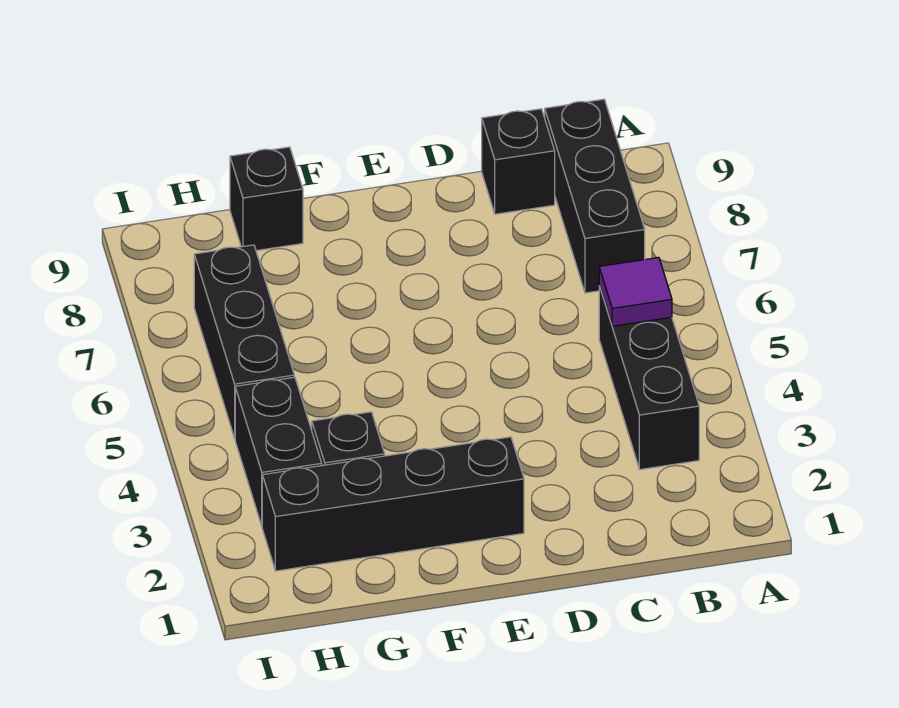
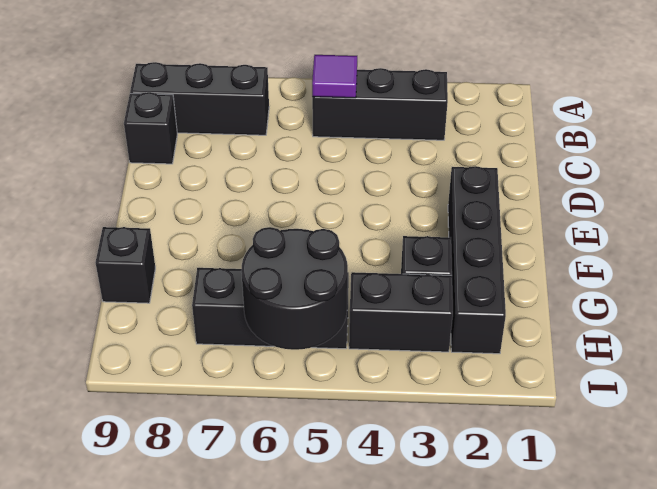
none -> black round brick H5:I6 level 2

